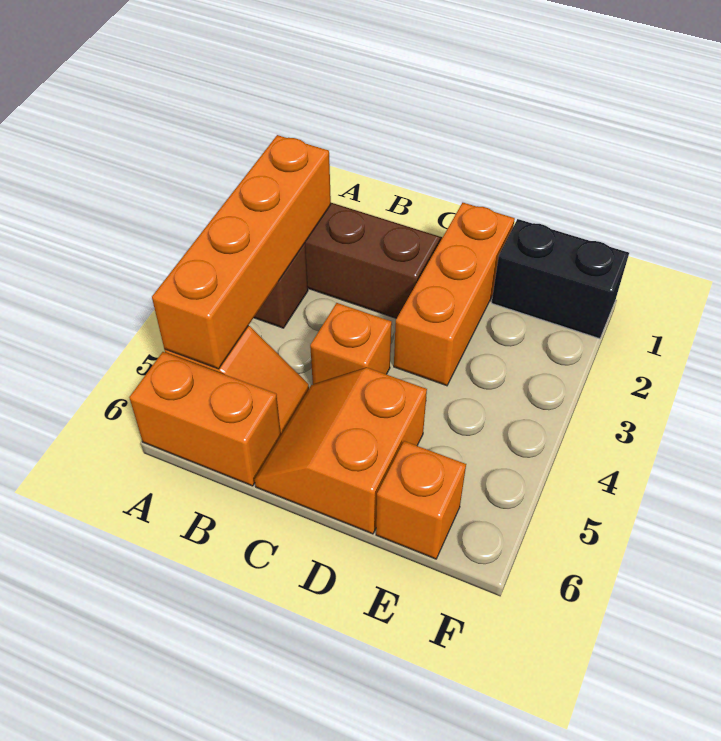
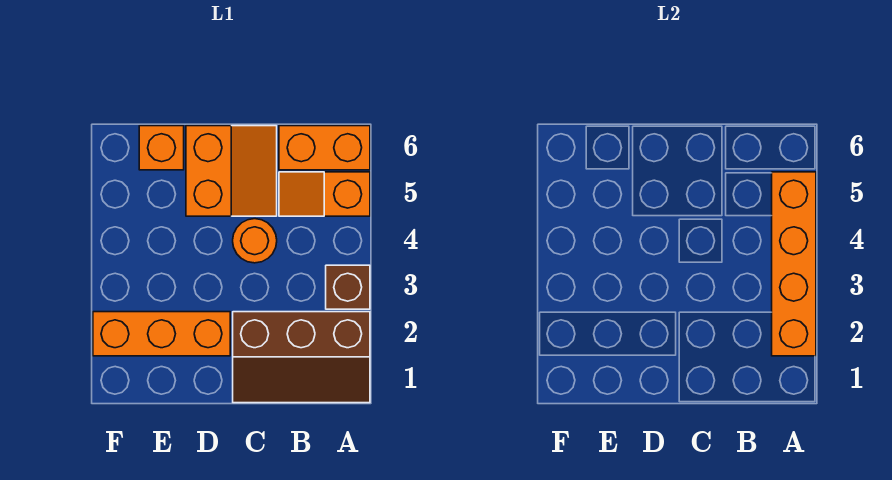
orange brick C4 level 1 -> orange round brick C4 level 1
orange brick D1:D3 level 1 -> orange brick D2:F2 level 1
black brick E1:F1 level 1 -> none

